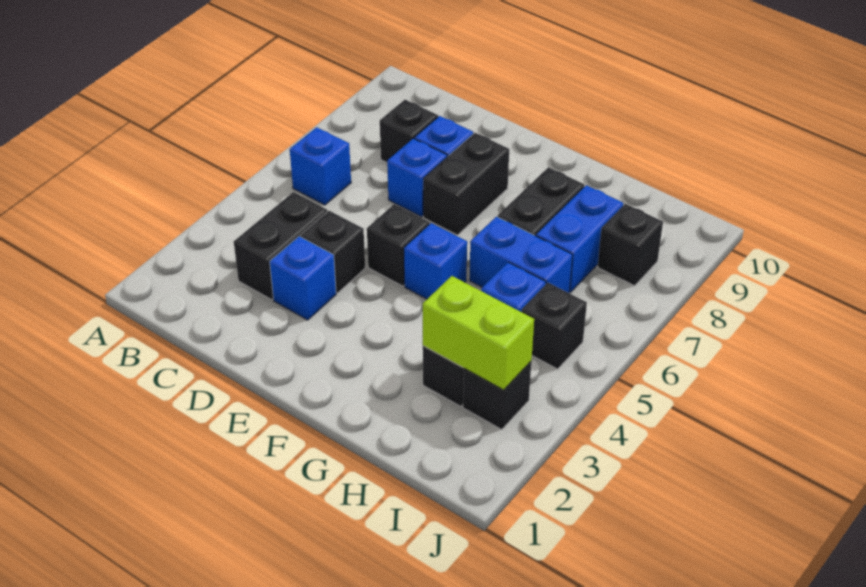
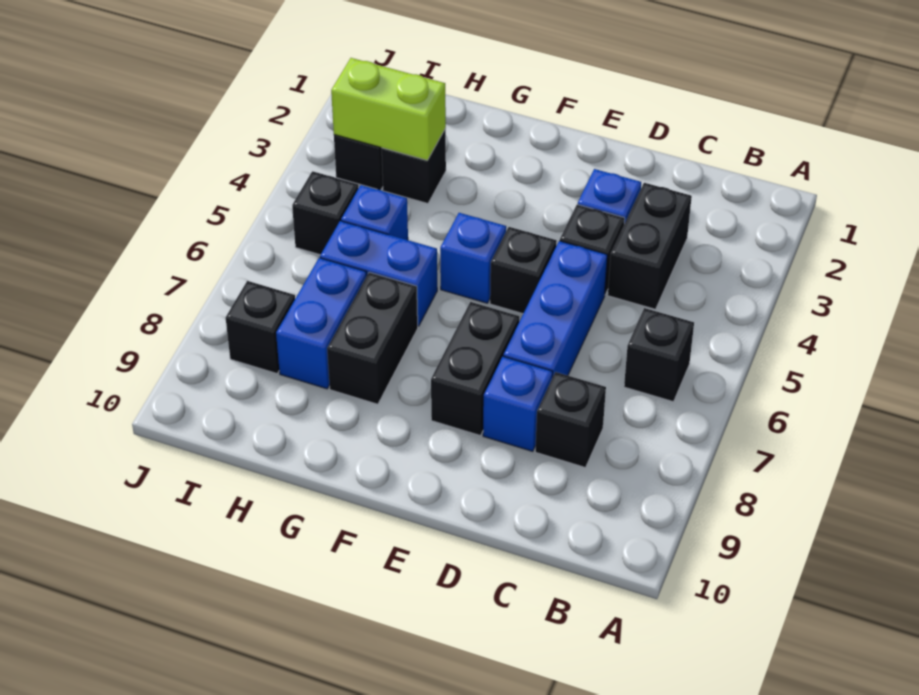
blue brick B6 level 1 -> black brick B6 level 1
blue brick D7 level 1 -> blue brick D5:D7 level 1

